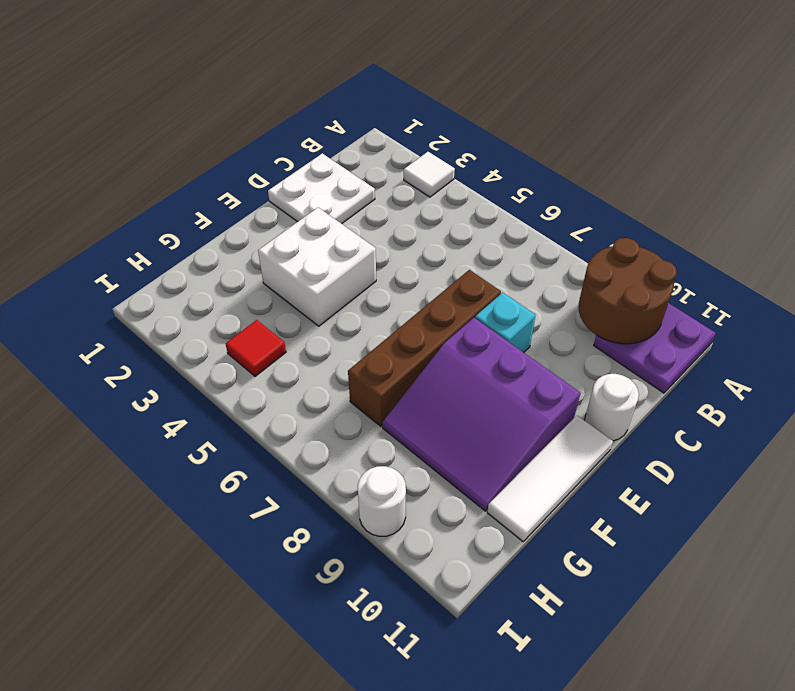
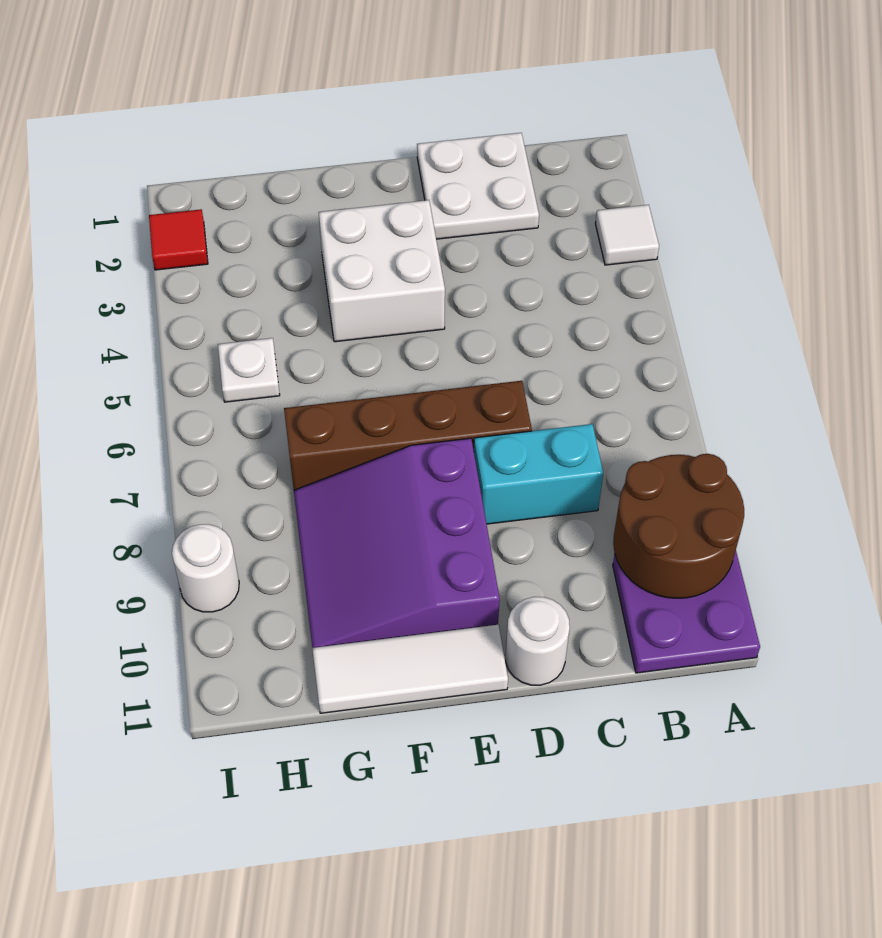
cyan brick D8 level 1 -> cyan brick C8:D8 level 1
red tile H4 level 1 -> red tile I2 level 1
none -> white plate H5 level 1

